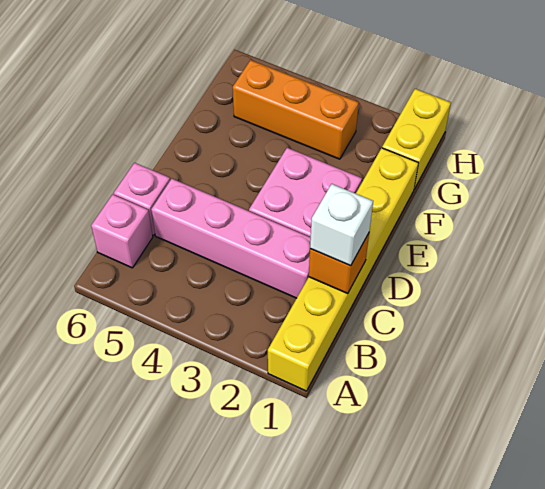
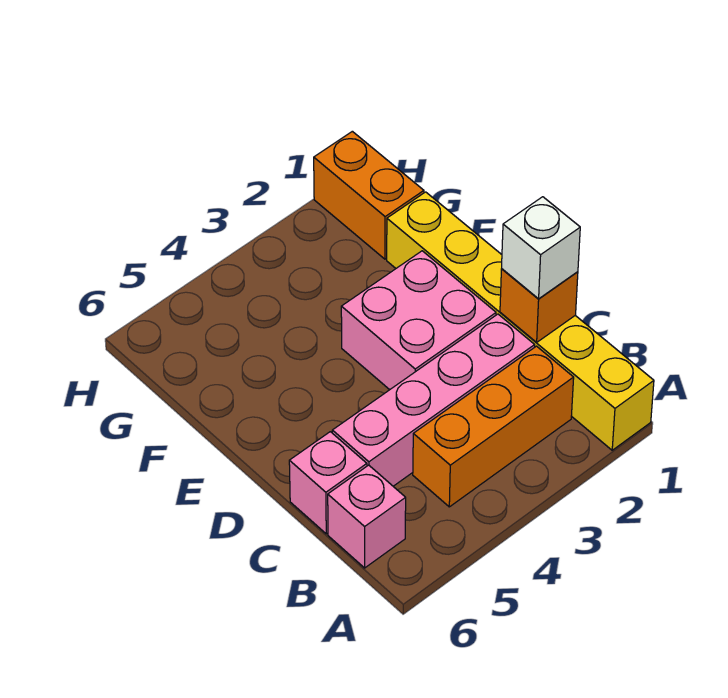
yellow brick G1:H1 level 1 -> orange brick G1:H1 level 1
orange brick G3:G5 level 1 -> orange brick B2:B4 level 1

